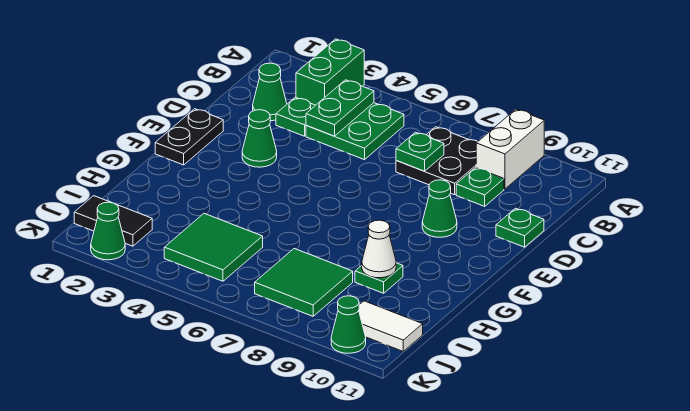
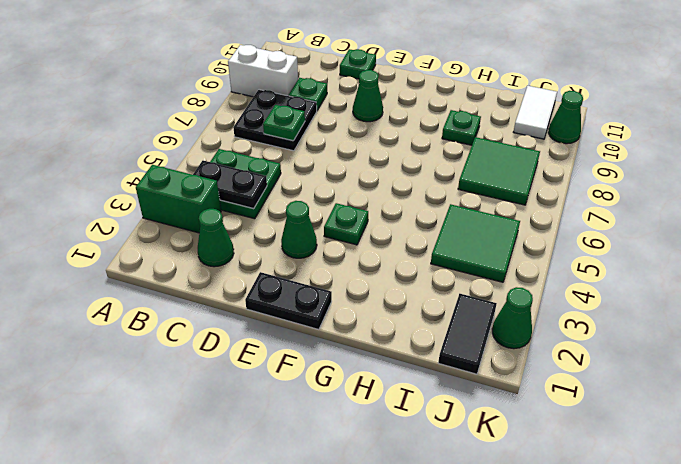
green plate B4:C4 level 2 -> black plate B4:C4 level 2
green plate C3 level 1 -> green plate F4 level 1
white cone H9 level 2 -> none

